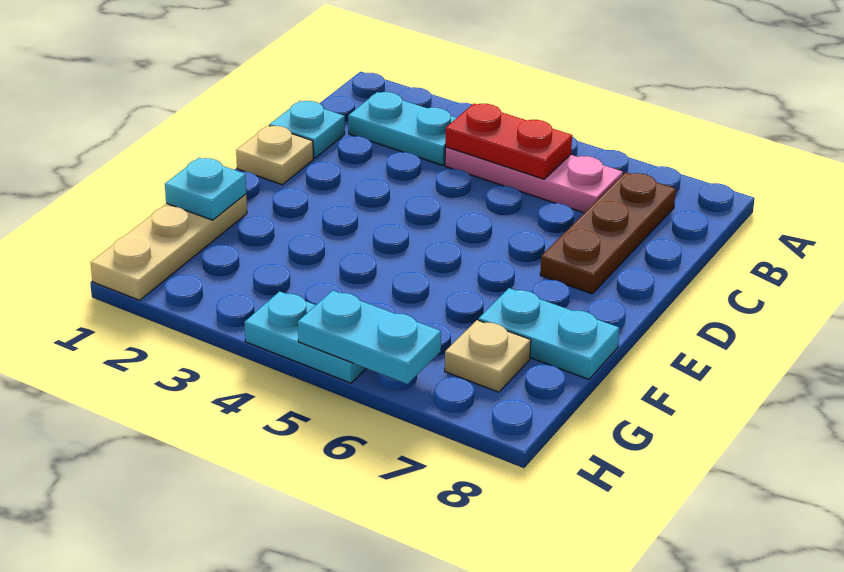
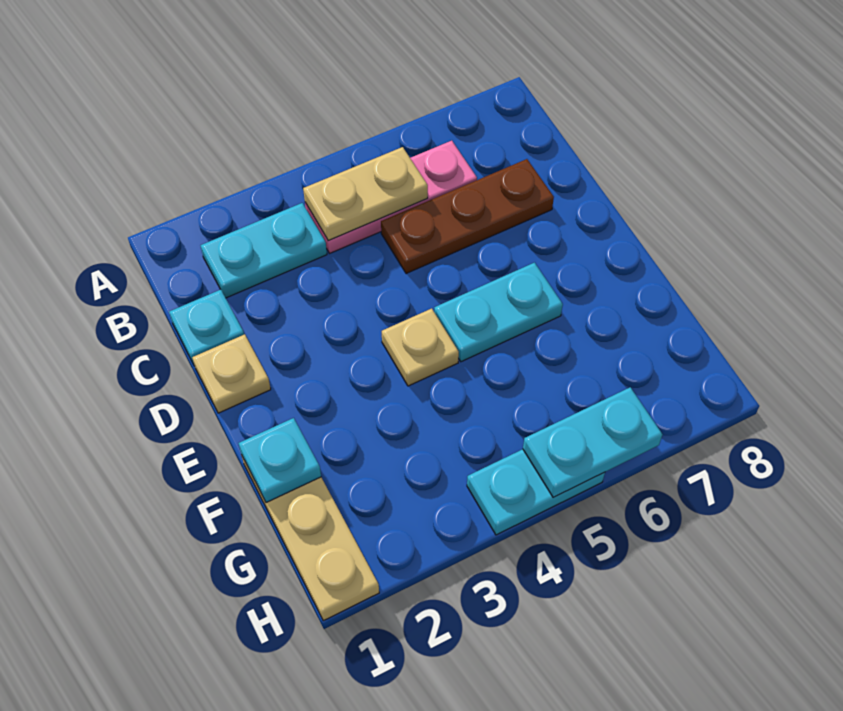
red plate B4:B5 level 2 -> tan plate B4:B5 level 2
brown plate B7:D7 level 1 -> brown plate C5:C7 level 1
cyan plate F7:F8 level 1 -> cyan plate E5:E6 level 1
tan plate G7 level 1 -> tan plate E4 level 1

